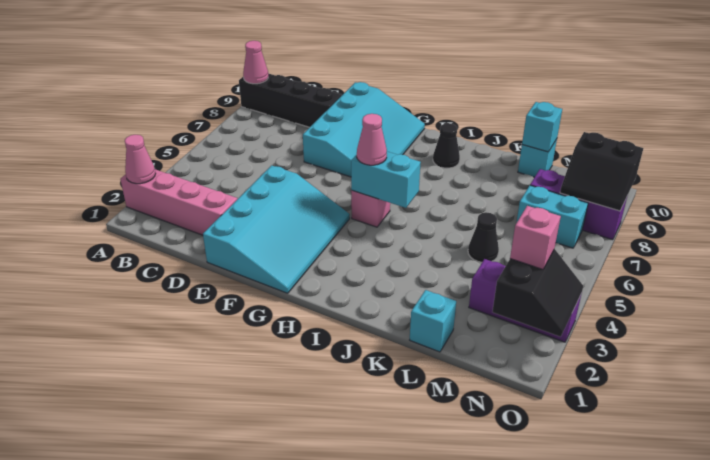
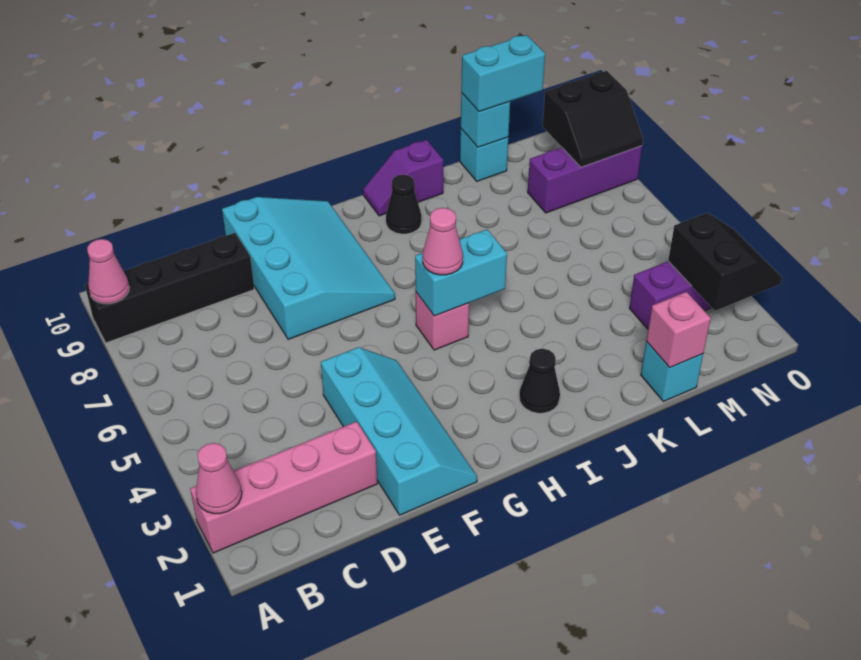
cyan slope E1:G4 level 1 top E -> cyan slope E1:F4 level 1 top E
none -> purple slope I10:J10 level 1 top J
black cone L5 level 1 -> black cone I2 level 1
cyan brick M7:N7 level 1 -> cyan brick L10:M10 level 3
pink brick N3 level 3 -> pink brick L1 level 2

